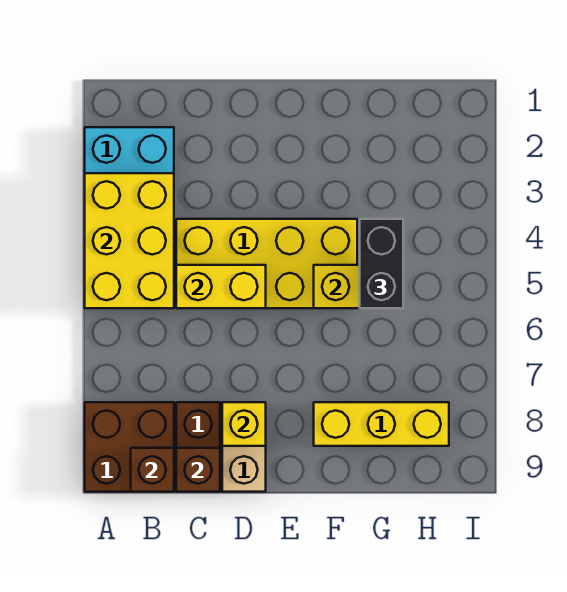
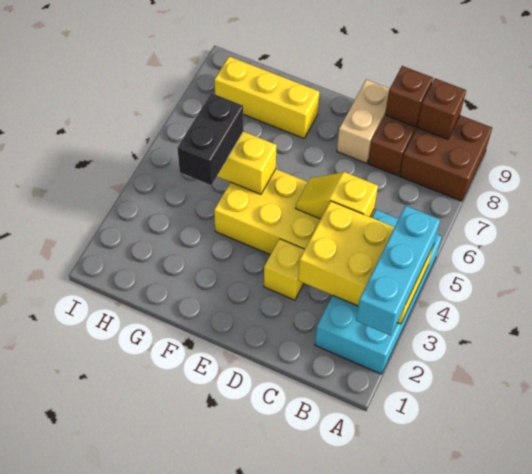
none -> cyan brick A2:A4 level 3
yellow brick A3:B5 level 2 -> yellow brick A3:C4 level 2
yellow brick C5:D5 level 2 -> yellow slope C5:D5 level 2 top C
yellow brick D8 level 2 -> yellow brick D3 level 1

